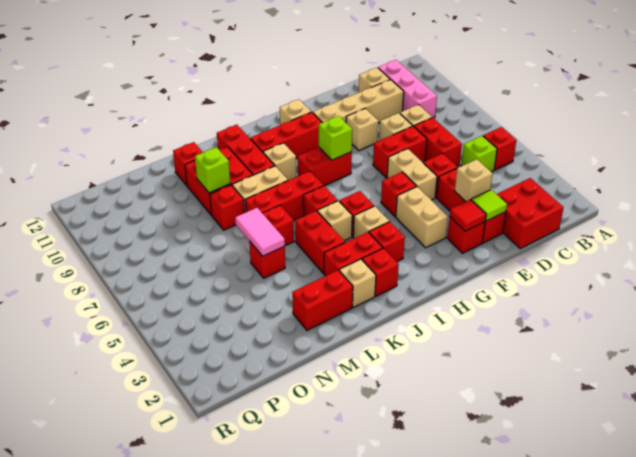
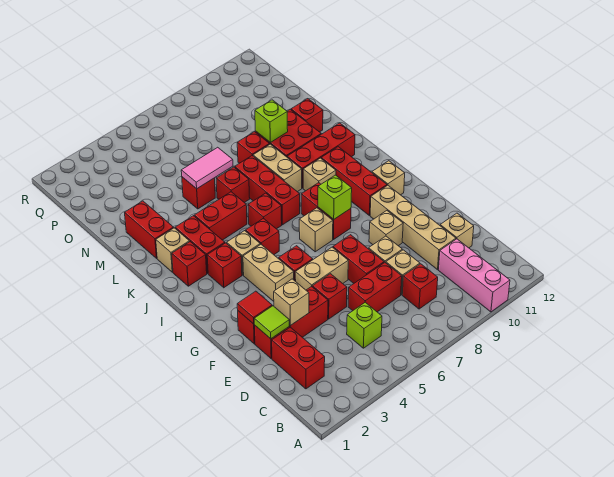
red brick B5 level 1 -> red brick C8 level 1
red brick C1:D2 level 1 -> red brick C2:D2 level 1
pink brick C9:C11 level 1 -> pink brick A10:C10 level 1
tan brick G3:G4 level 1 -> tan brick G4:H4 level 1
tan brick J5 level 1 -> tan brick H7 level 1

